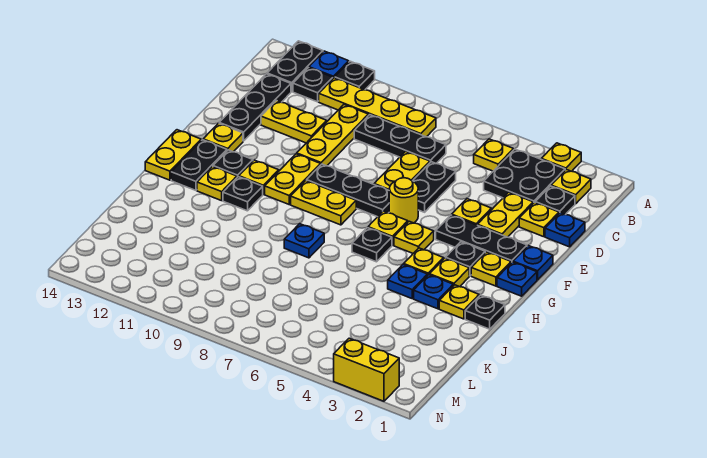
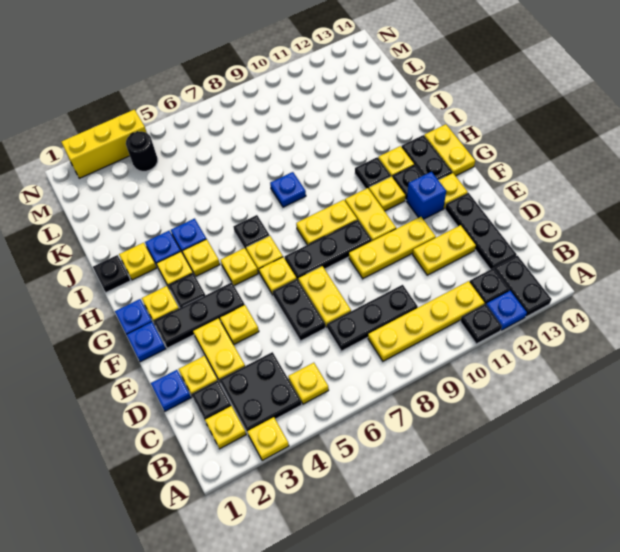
yellow plate C10:E10 level 1 -> yellow plate E9:E11 level 1
yellow round brick F6 level 1 -> yellow plate F6 level 1
none -> blue brick F12 level 1
none -> black round brick M4 level 1
yellow brick N2:N3 level 1 -> yellow brick N2:N4 level 1

